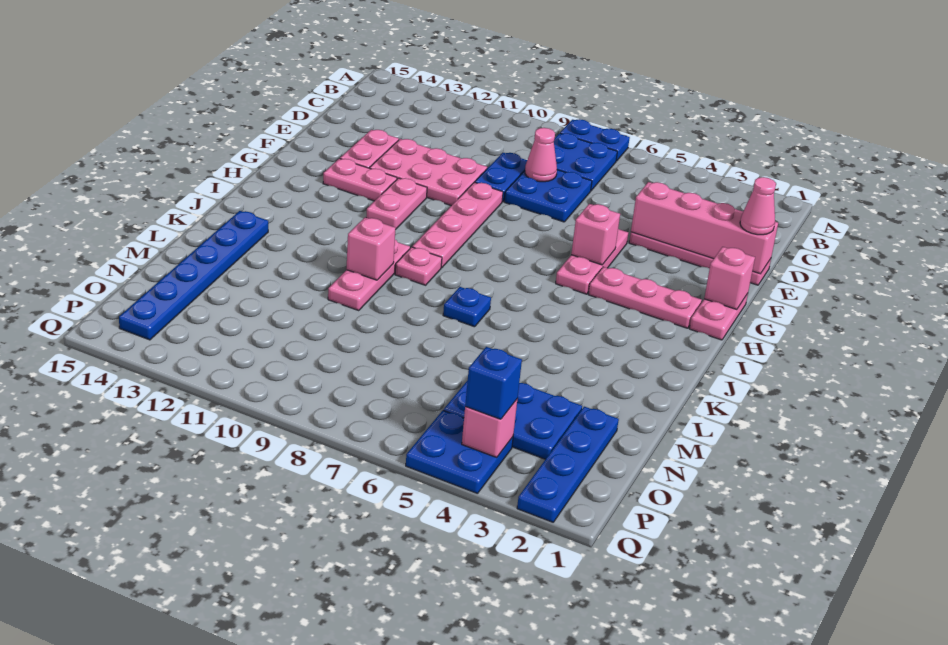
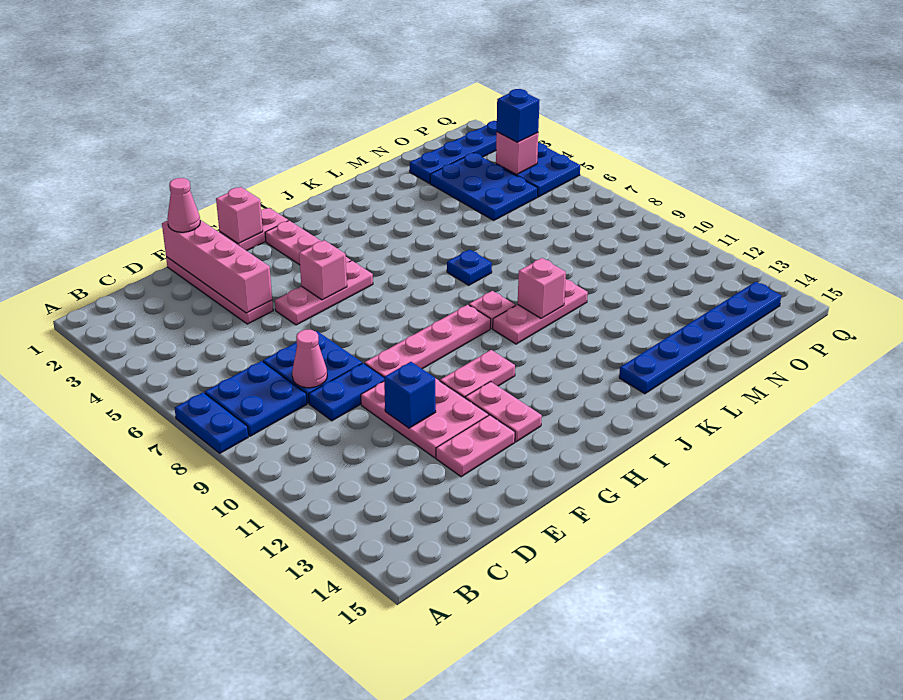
none -> blue brick E11 level 2

